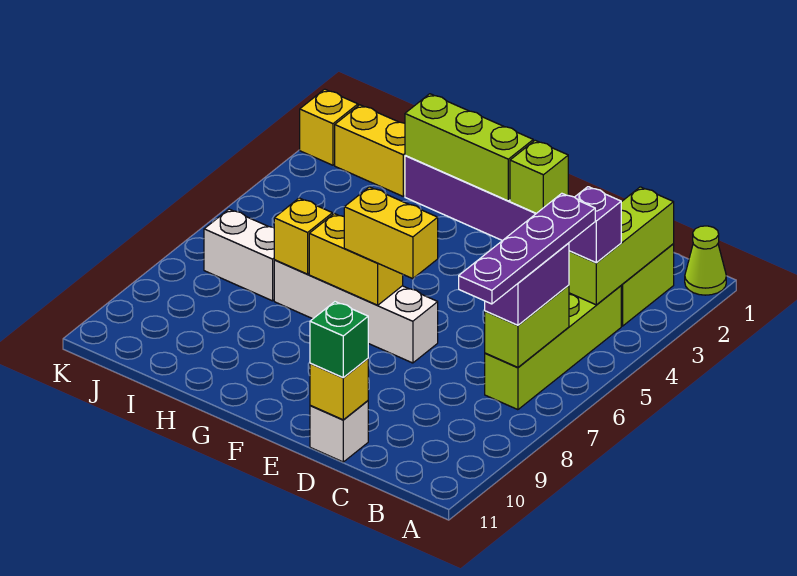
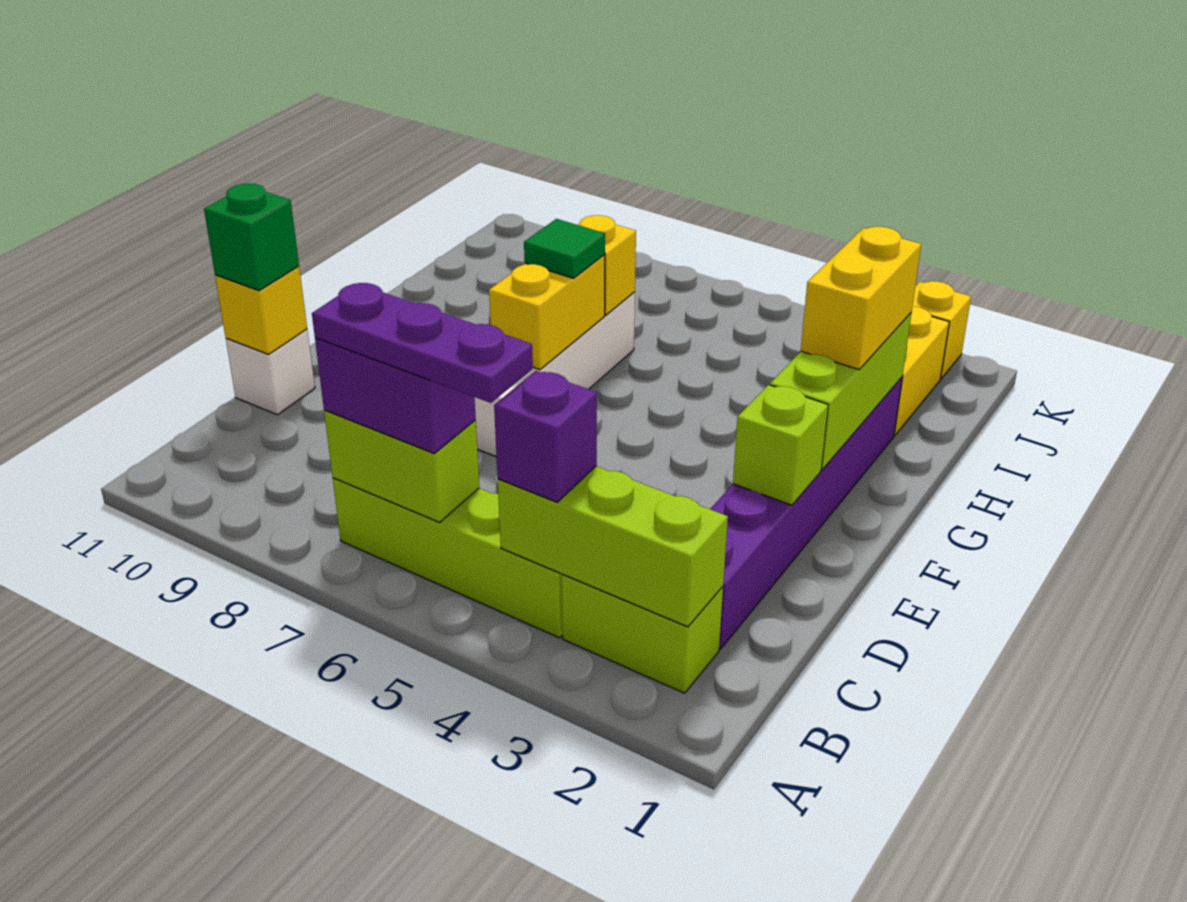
lime cone A1 level 1 -> none
purple plate B5:B8 level 4 -> purple plate B5:B7 level 4
yellow brick E7:F7 level 3 -> yellow brick G2:H2 level 3
none -> green tile G7 level 3
white brick I7:J7 level 1 -> none

